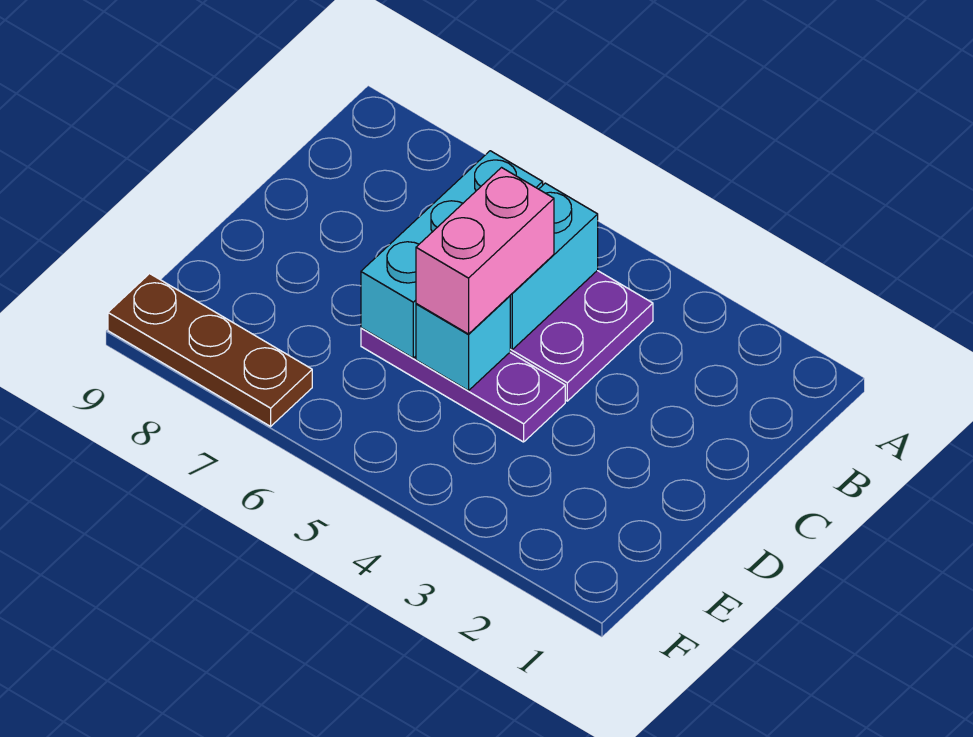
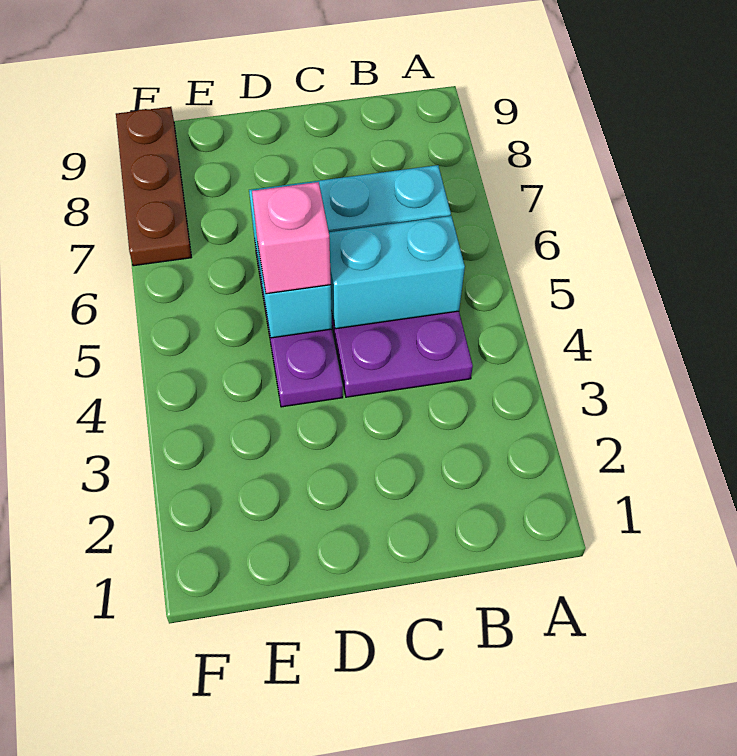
pink brick C5:D5 level 3 -> pink brick D5 level 3

